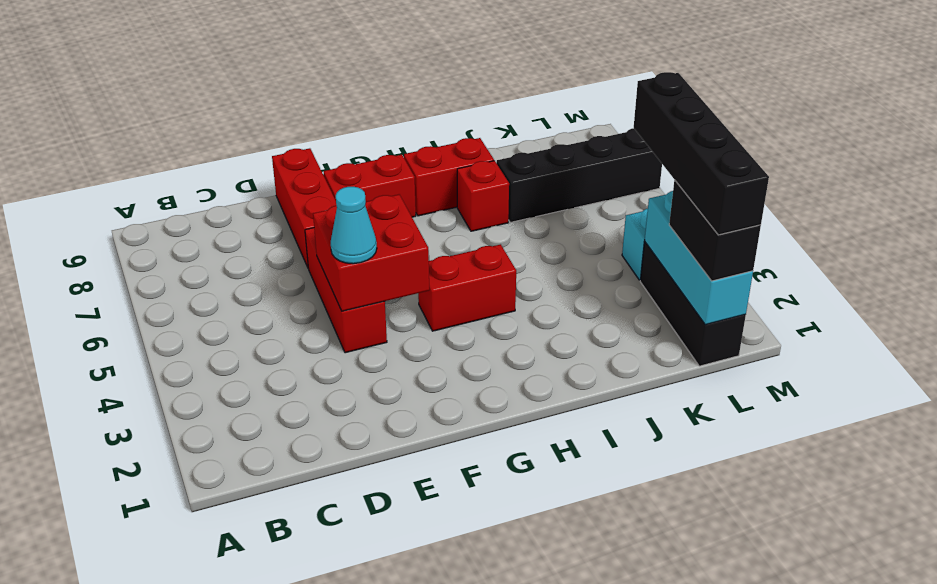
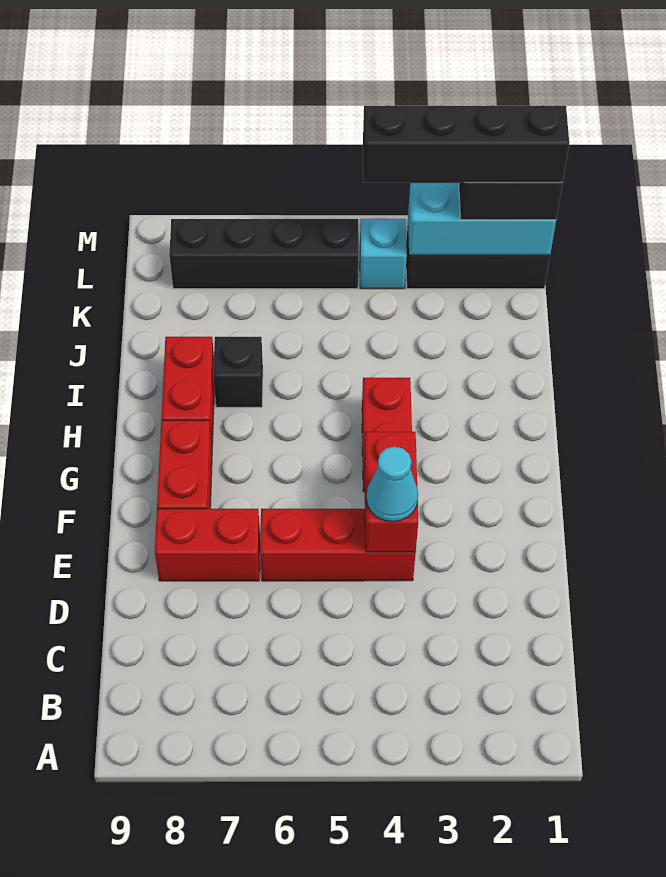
red brick E4:F5 level 2 -> red brick E4:F4 level 2
red brick E7:E9 level 1 -> red brick E7:E8 level 1
red brick I7 level 1 -> black brick I7 level 1
black brick J7:M7 level 1 -> black brick L5:L8 level 1

